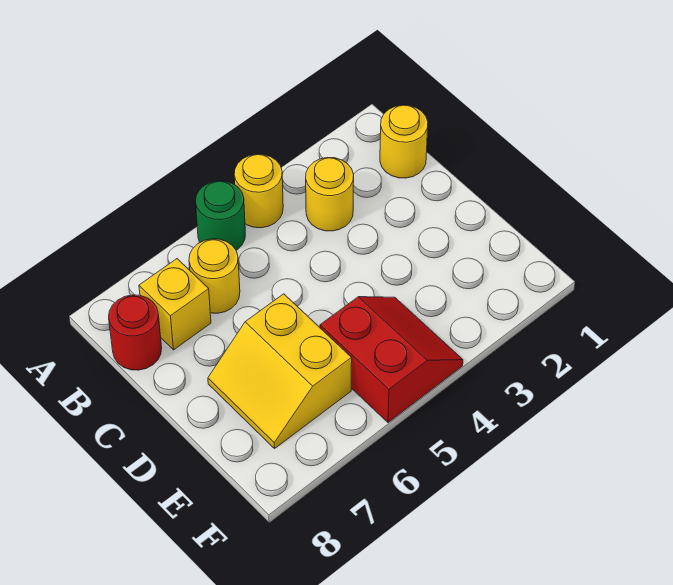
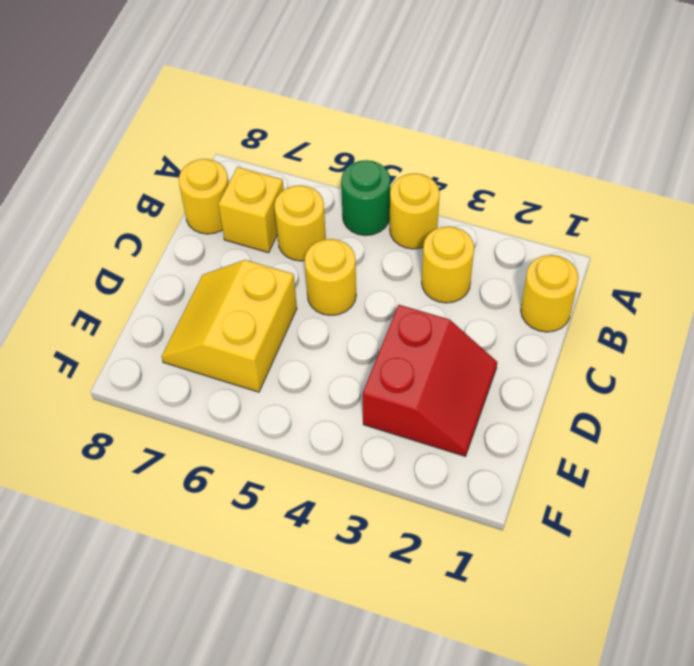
red round brick B8 level 1 -> yellow round brick B8 level 1
none -> yellow round brick C5 level 1
red slope E4:F5 level 1 top 5 -> red slope D2:E3 level 1 top 3

